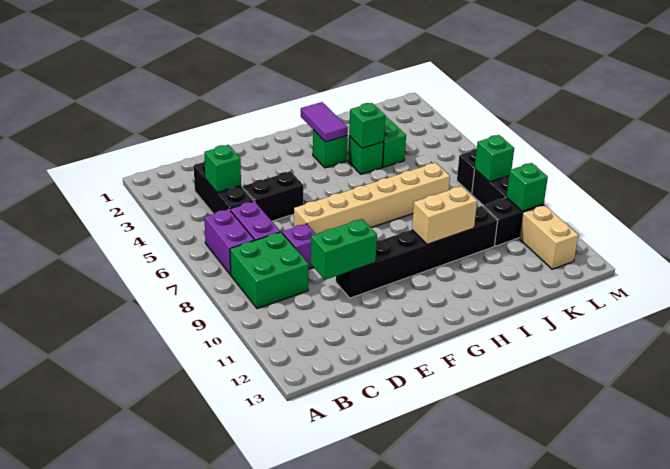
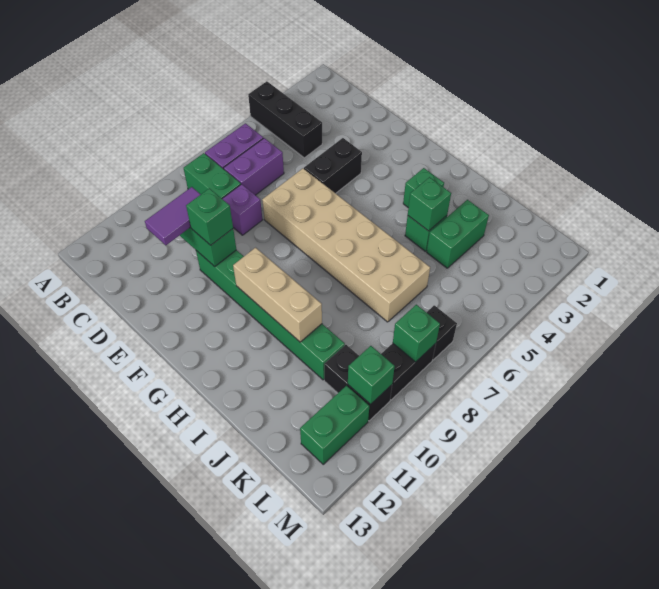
green brick B8:C9 level 1 -> green brick B8:C8 level 1
black brick C3:C5 level 1 -> black brick A4:C4 level 1
green brick C4 level 2 -> green brick E10 level 3
black brick D5:E5 level 1 -> black brick E4:E5 level 1
tan brick E7:J7 level 1 -> tan brick E6:J7 level 1
black brick E10:J10 level 1 -> green brick E10:J10 level 1
purple tile H2:H3 level 2 -> purple tile D10:D11 level 3
tan brick H10:I10 level 2 -> tan brick G10:I10 level 2
tan brick L11:L12 level 1 -> green brick L11:L12 level 1

